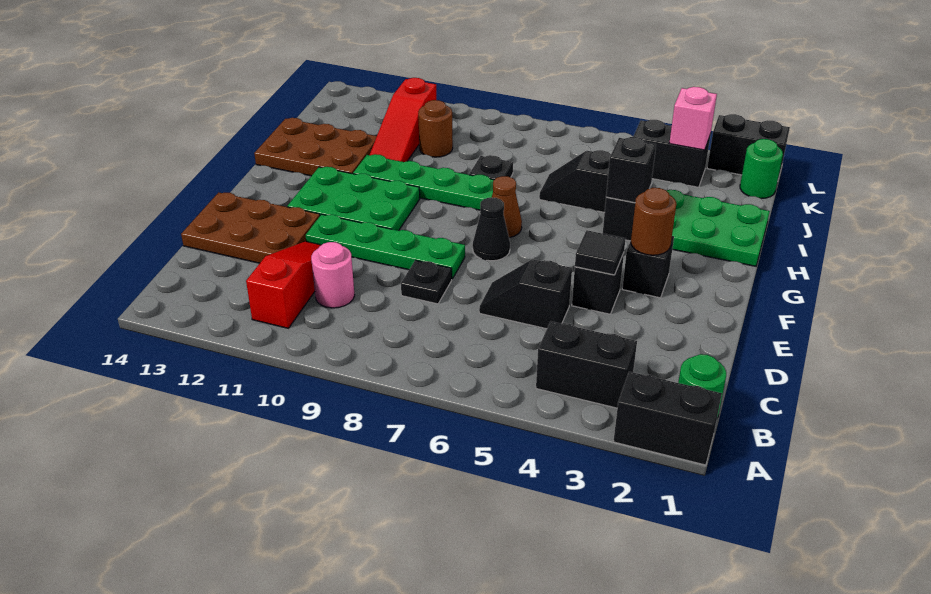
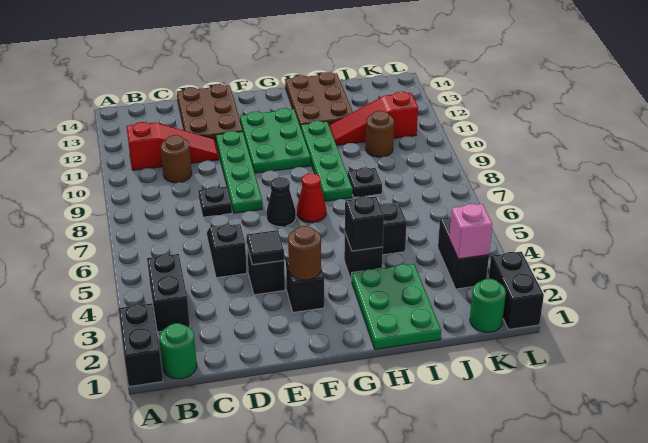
pink round brick C10 level 1 -> brown round brick C10 level 1
brown cone G7 level 1 -> red cone G7 level 1

